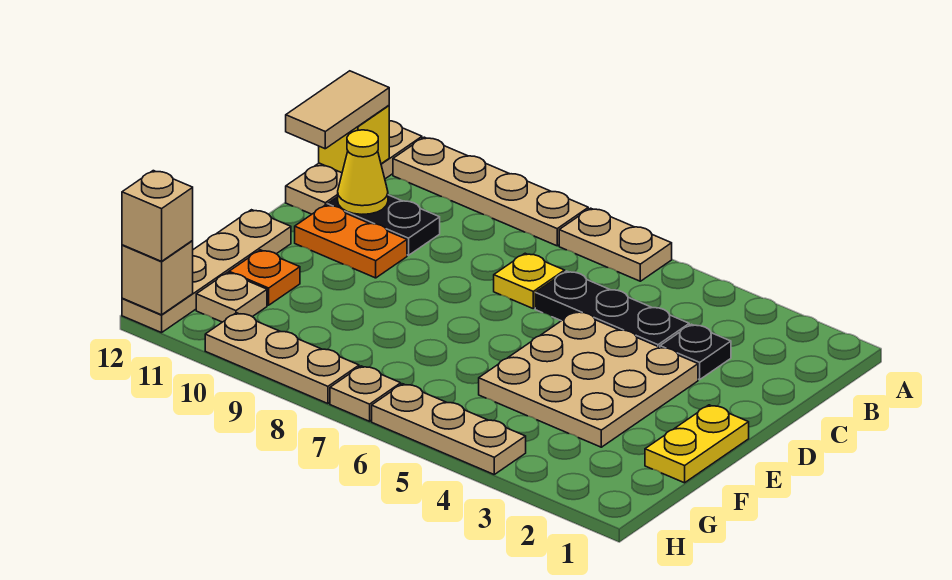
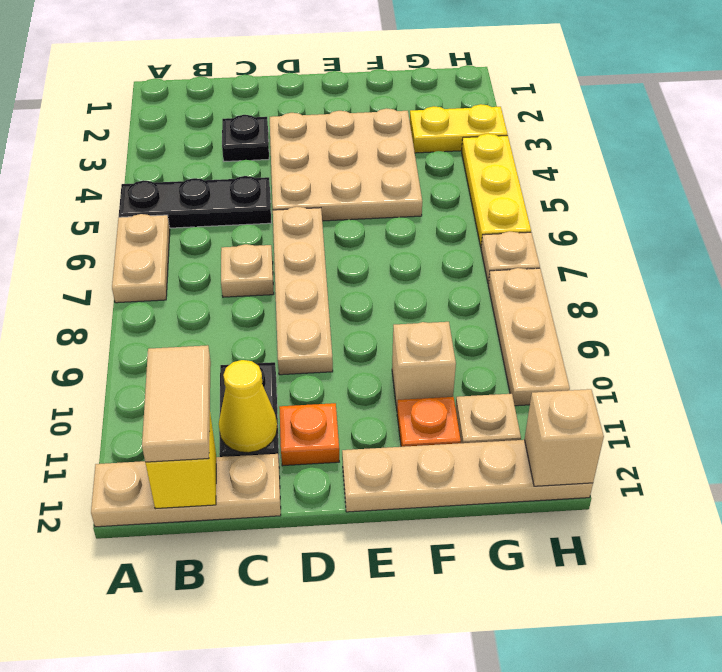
tan plate A8:A11 level 1 -> tan plate D6:D9 level 1
tan tile B12:C12 level 3 -> tan tile B11:B12 level 3
black plate C4:C6 level 1 -> black plate A5:C5 level 1
yellow plate C7 level 1 -> tan plate C7 level 1
orange plate D10:D11 level 1 -> orange plate D11 level 1
yellow plate E1:F1 level 1 -> yellow plate G3:H3 level 1
tan plate H4:H6 level 1 -> yellow plate H4:H6 level 1
tan brick H12 level 3 -> tan brick F10 level 1

